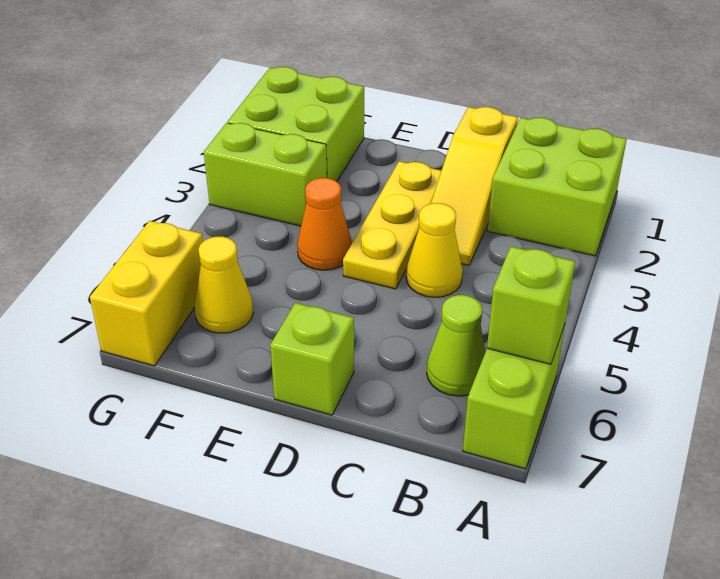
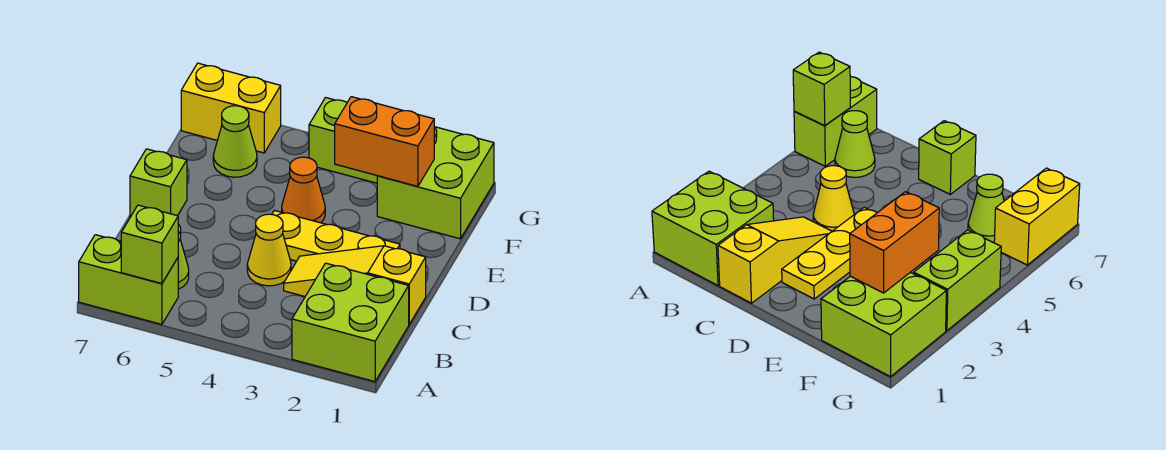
none -> orange brick F2:F3 level 2
lime brick F3:G3 level 1 -> lime brick G3:G4 level 1
yellow cone F6 level 1 -> lime cone F6 level 1

